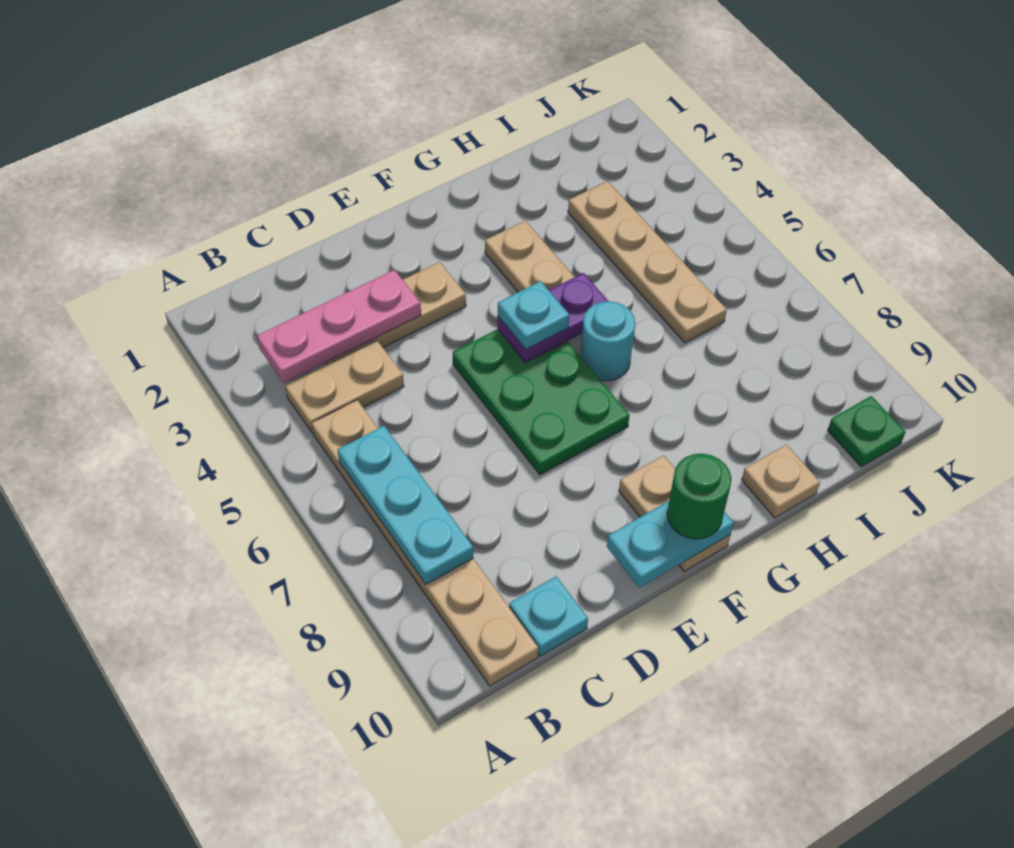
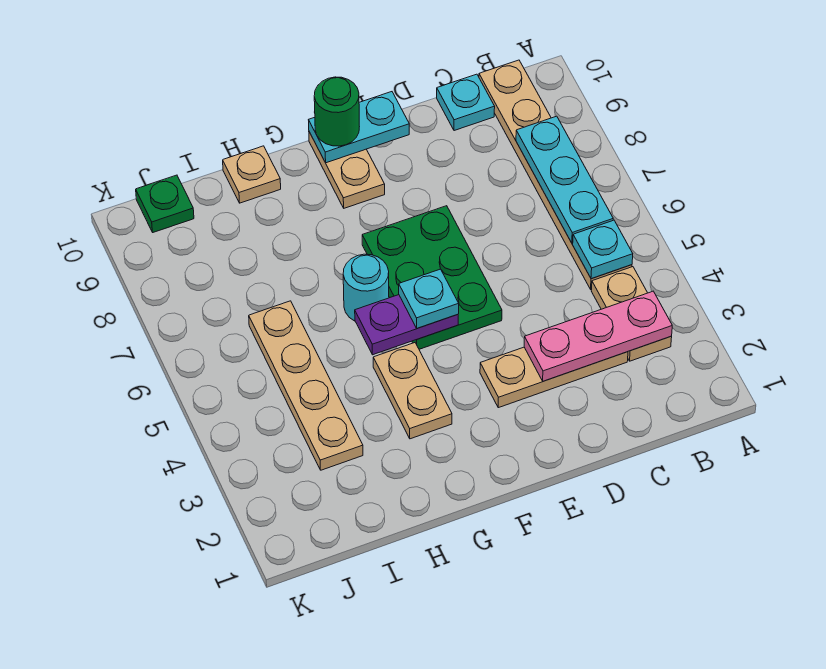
tan plate B4:C4 level 1 -> tan plate B3:B4 level 1
none -> cyan plate B5 level 2

